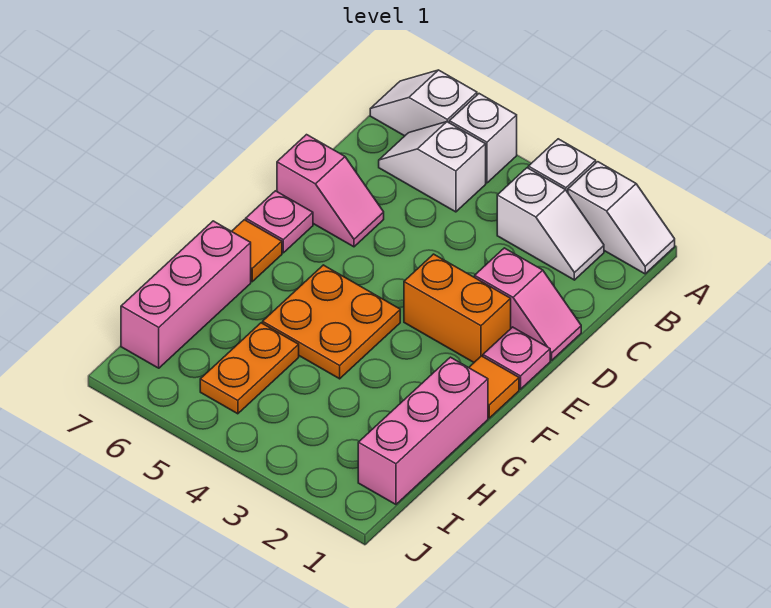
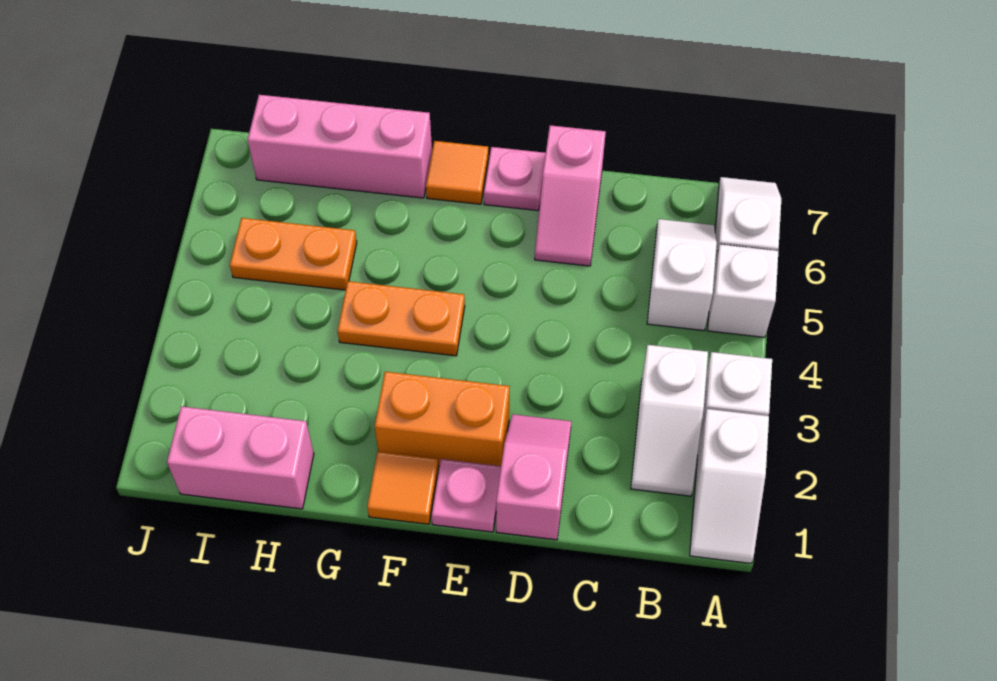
pink slope D1:D2 level 1 top 2 -> pink slope D1:D2 level 1 top 1
orange brick E2:E3 level 1 -> orange brick E2:F2 level 1
orange plate F4:G5 level 1 -> orange plate F4:G4 level 1
pink brick G1:I1 level 1 -> pink brick H1:I1 level 1

